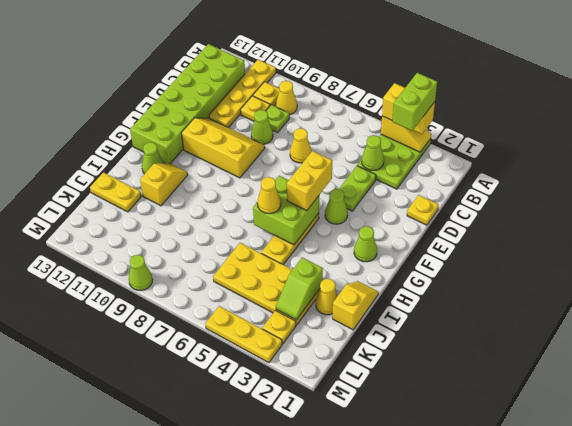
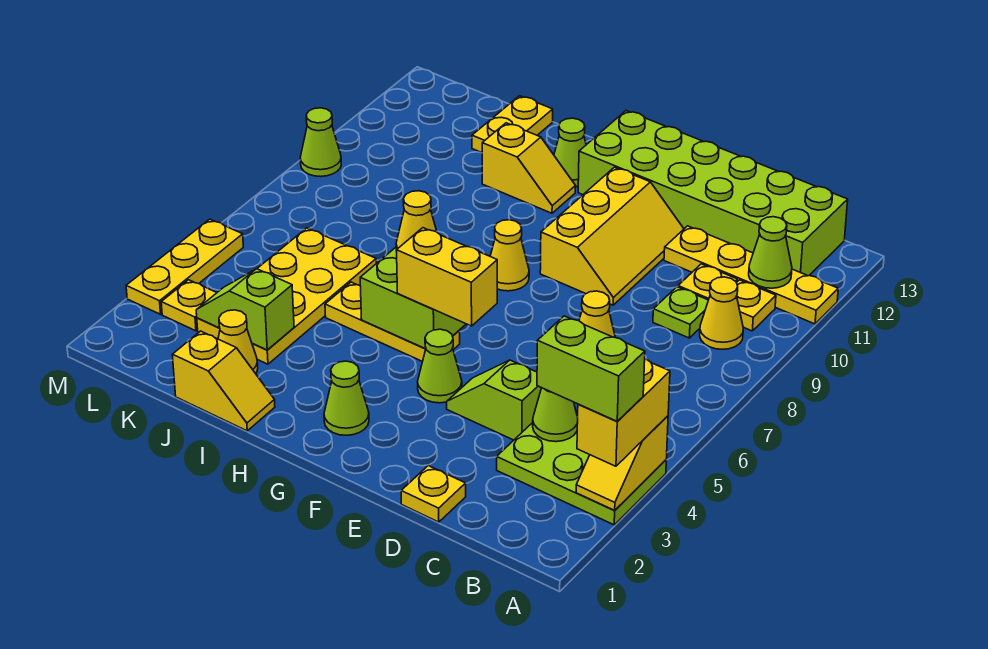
lime plate D4:E4 level 1 -> lime slope D4:E4 level 1 top D
lime cone D9 level 1 -> lime cone B11 level 2
none -> yellow cone G8 level 1

